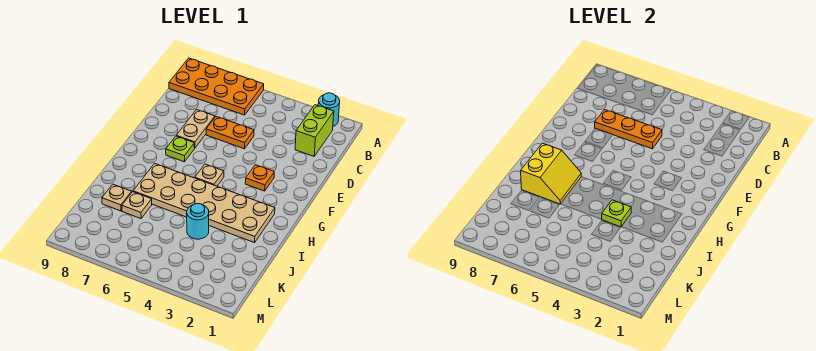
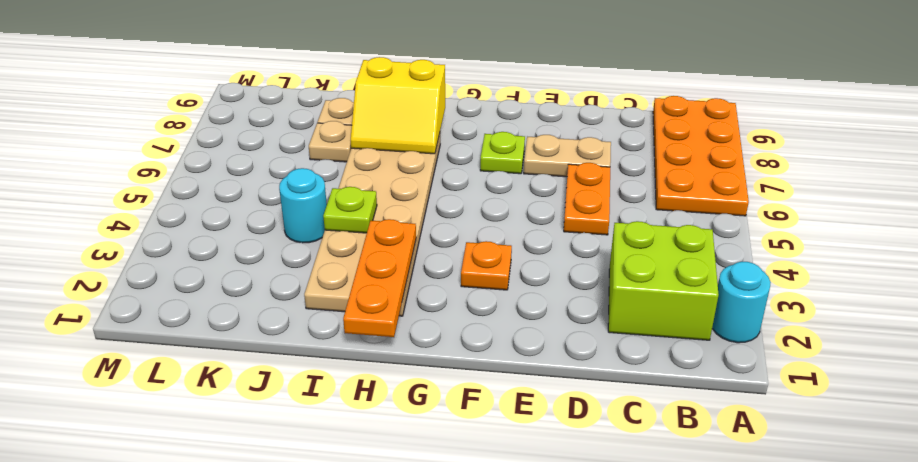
lime brick B2:C2 level 1 -> lime brick B2:C3 level 1
orange plate D5:D7 level 2 -> orange plate H1:H3 level 2
tan plate G5 level 1 -> none

